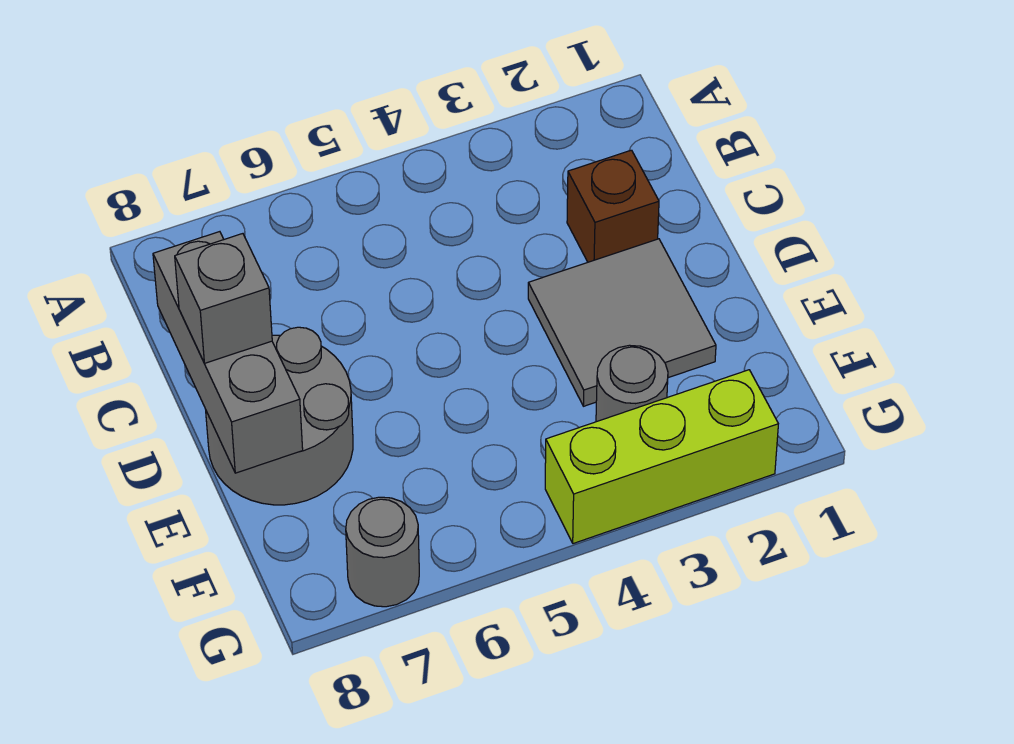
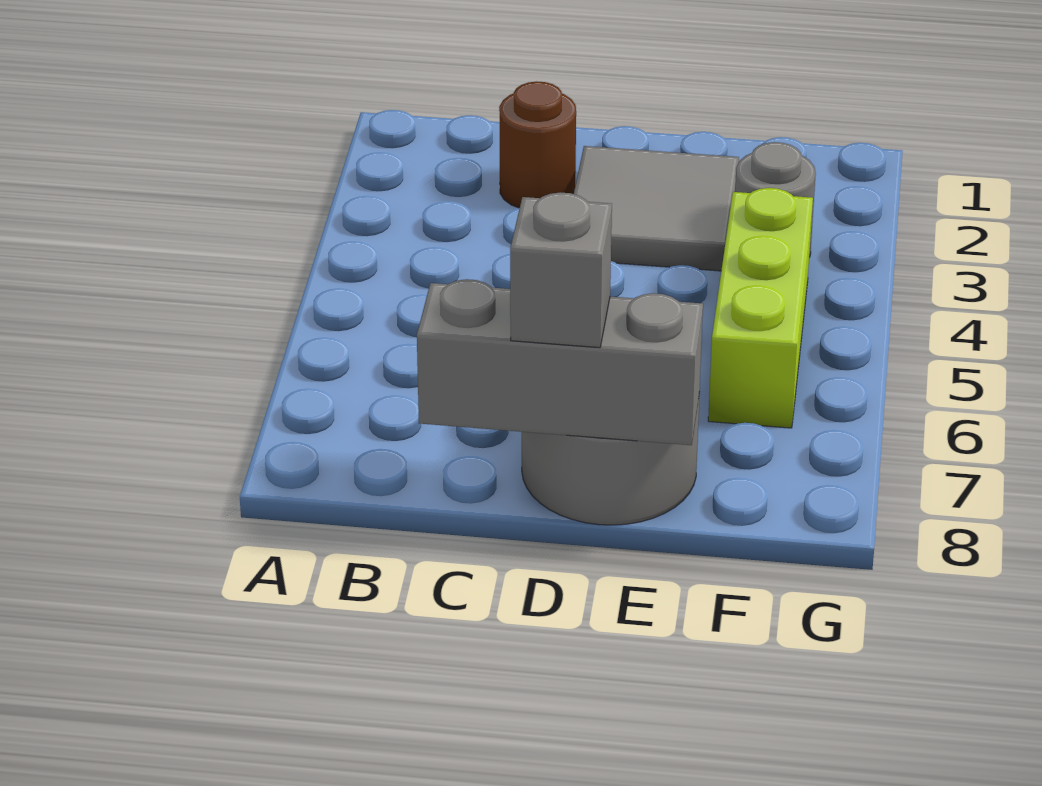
brown brick C2 level 1 -> brown round brick C2 level 1
lime brick G2:G4 level 1 -> lime brick F4:F6 level 1
grey round brick G7 level 1 -> none

